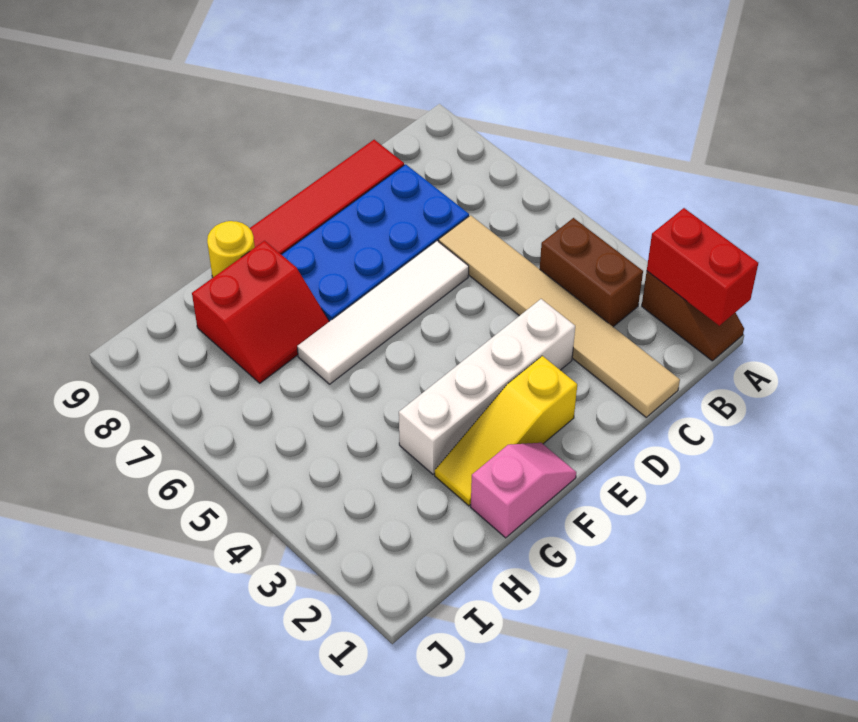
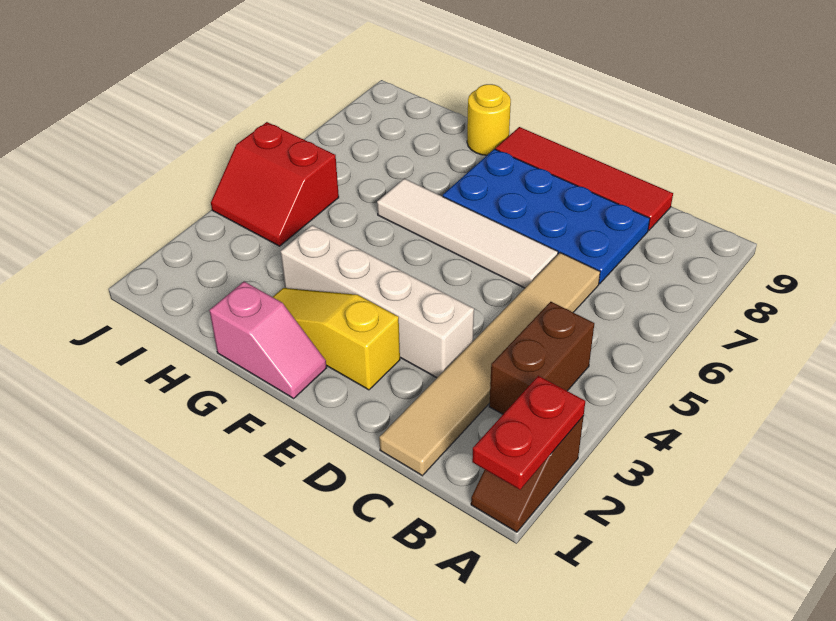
red brick A1:A2 level 2 -> red plate A1:A2 level 2
red slope G7:H8 level 1 top 8 -> red slope I4:J5 level 1 top 5

